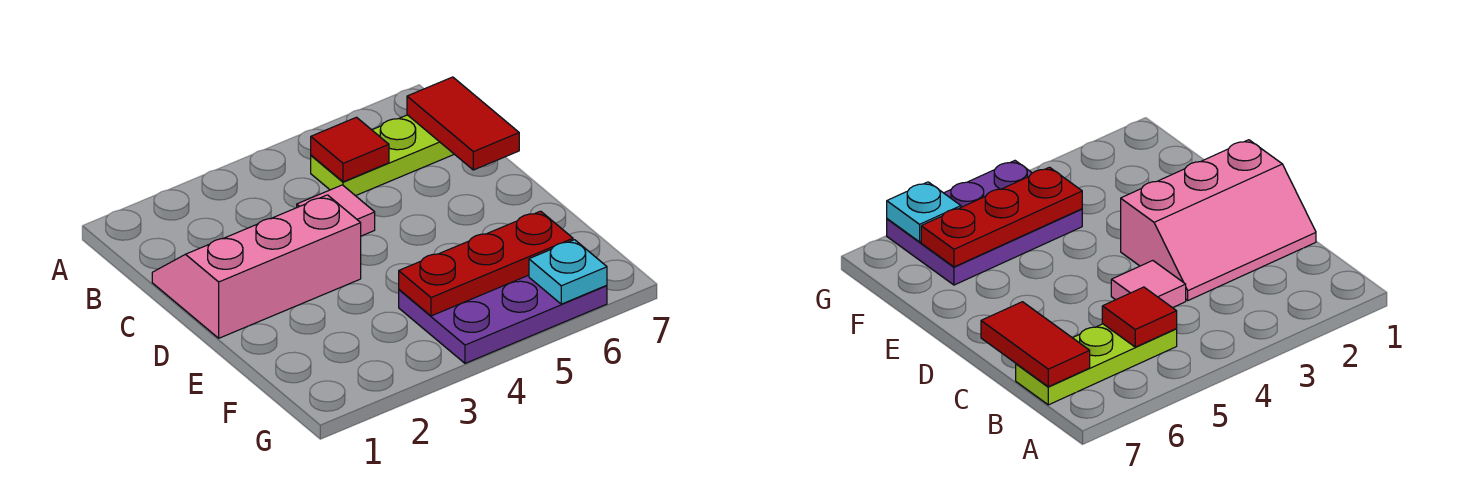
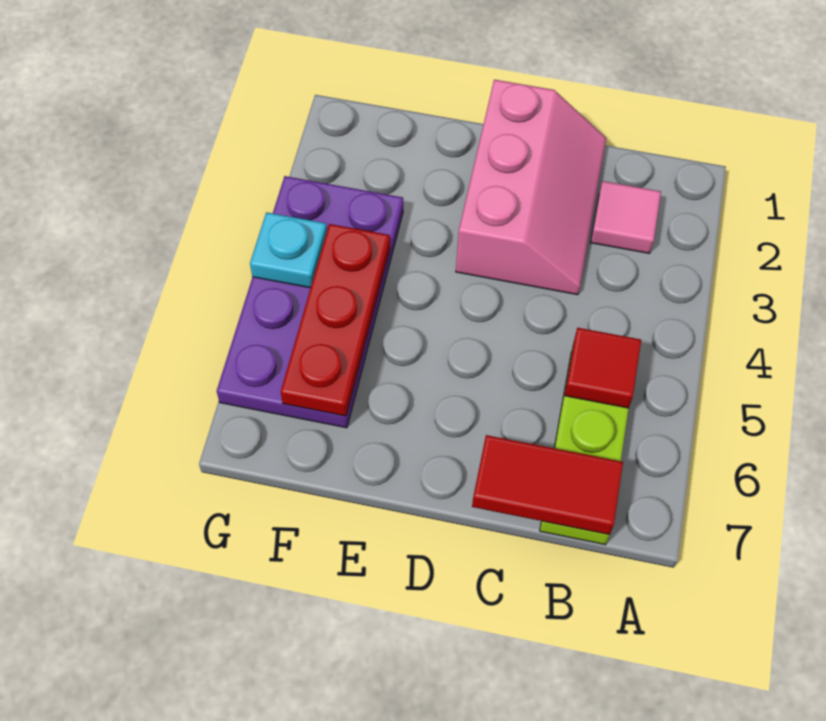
pink tile C4 level 1 -> pink tile B2 level 1
purple plate F4:G6 level 1 -> purple plate F3:G6 level 1
cyan plate G6 level 2 -> cyan plate G4 level 2

